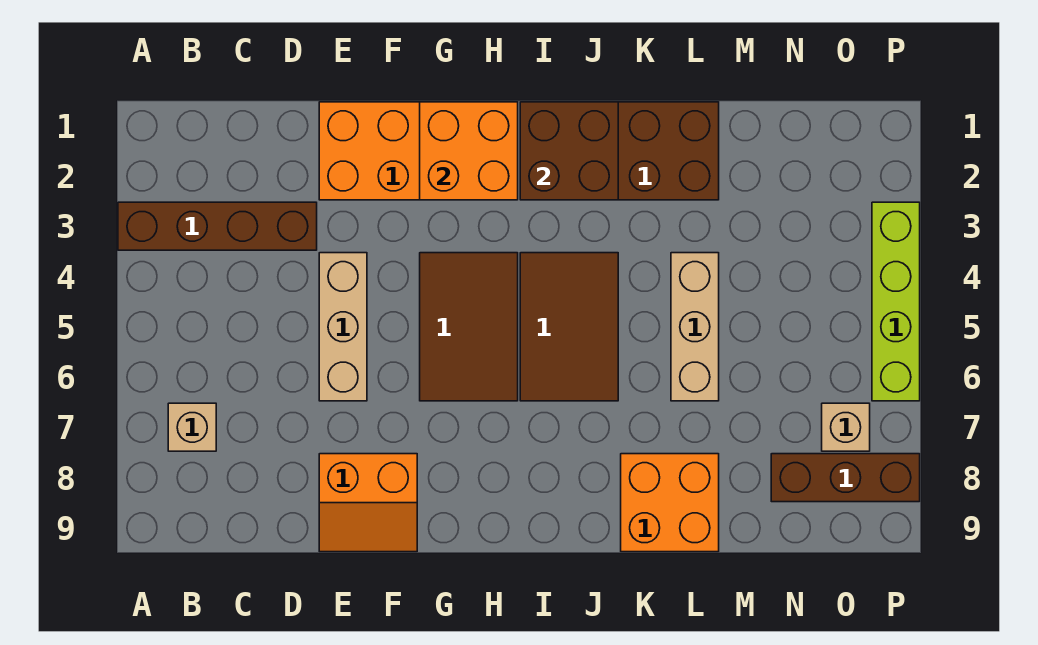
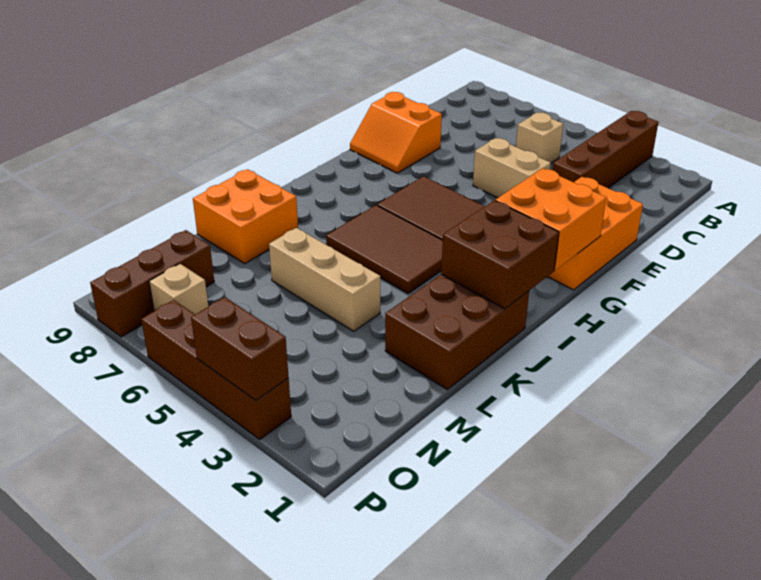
tan brick B7 level 1 -> tan brick C5 level 1
tan brick E4:E6 level 1 -> tan brick E4:E5 level 1
orange slope E8:F9 level 1 top 8 -> orange slope E8:F9 level 1 top E
lime brick P3:P6 level 1 -> brown brick P3:P6 level 1
none -> brown brick P3:P4 level 2

